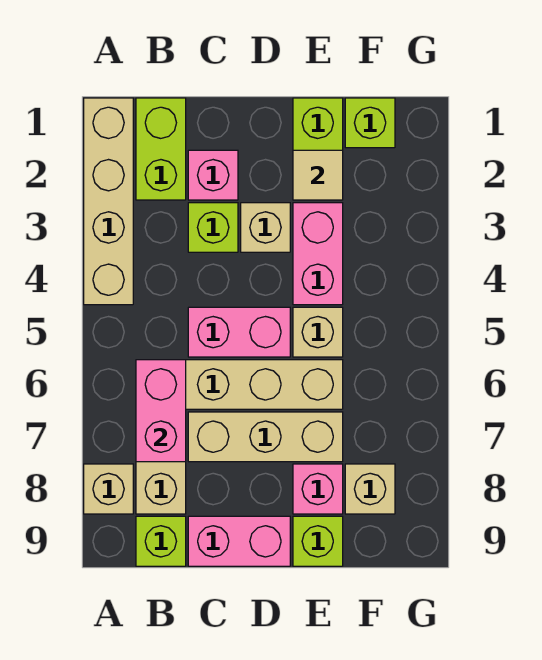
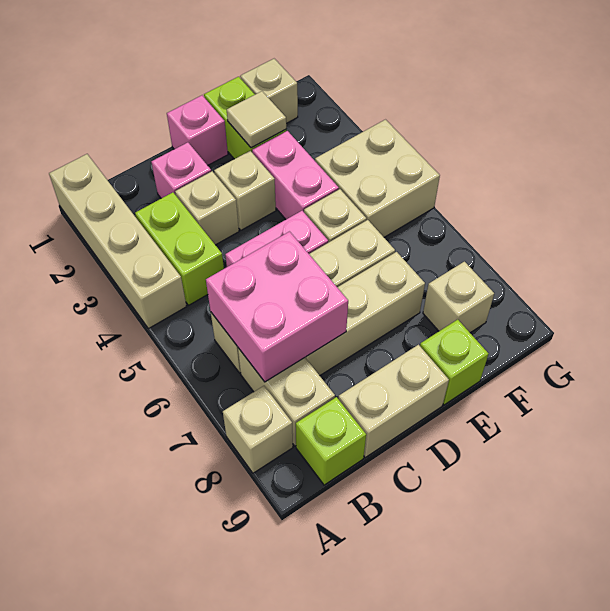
lime brick B1:B2 level 1 -> lime brick B3:B4 level 1
pink brick B6:B7 level 2 -> pink brick B6:C7 level 2
lime brick C3 level 1 -> tan brick C3 level 1
pink brick C9:D9 level 1 -> tan brick C9:D9 level 1
pink brick E8 level 1 -> pink brick D1 level 1
lime brick F1 level 1 -> tan brick F1 level 1
none -> tan brick F4:G5 level 1

